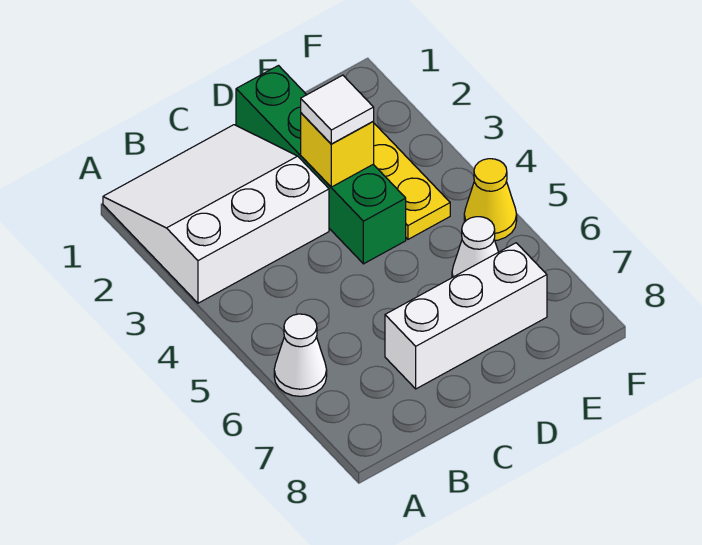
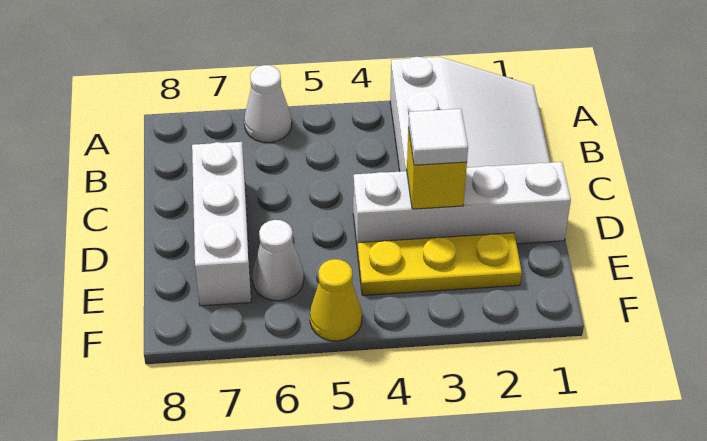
green brick D1:D4 level 1 -> white brick D1:D4 level 1

